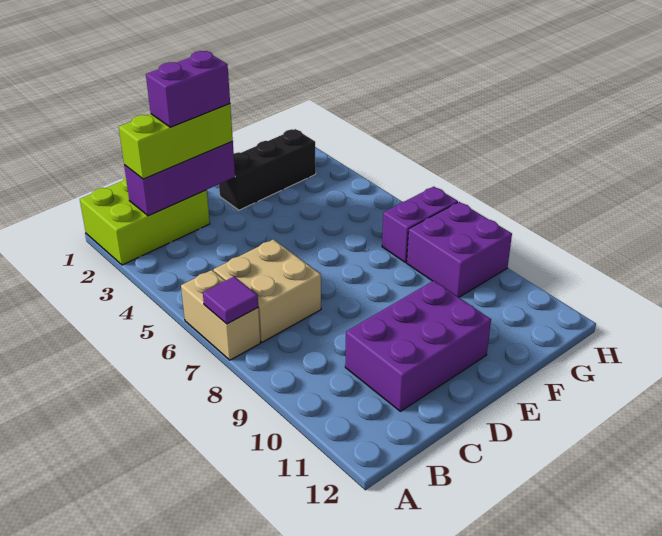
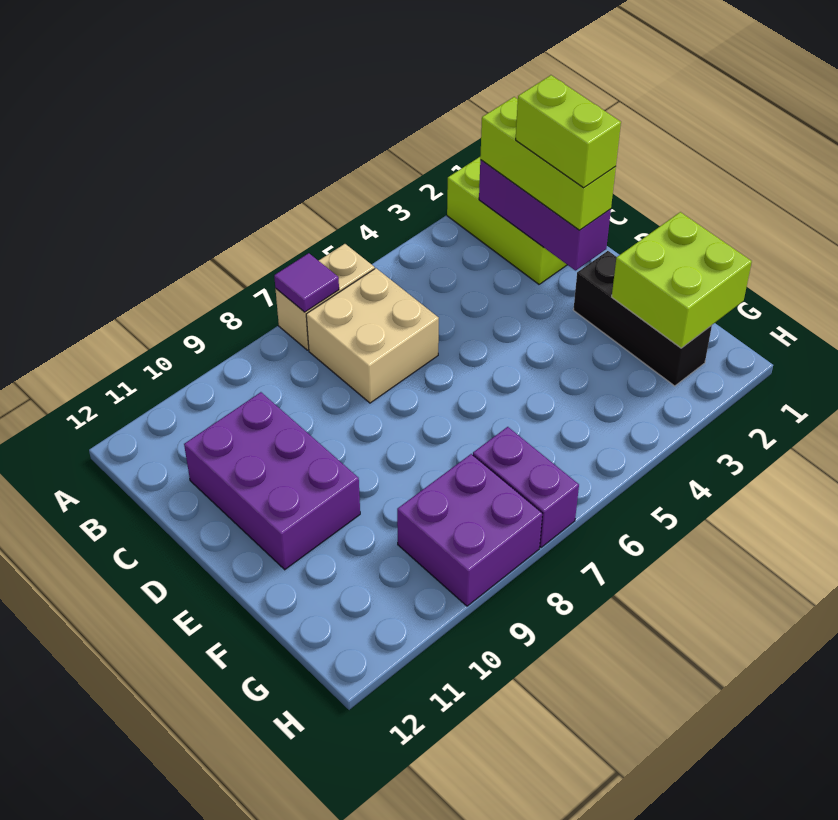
purple brick C2:D2 level 4 -> lime brick C2:D2 level 4
none -> lime brick F1:G2 level 2

